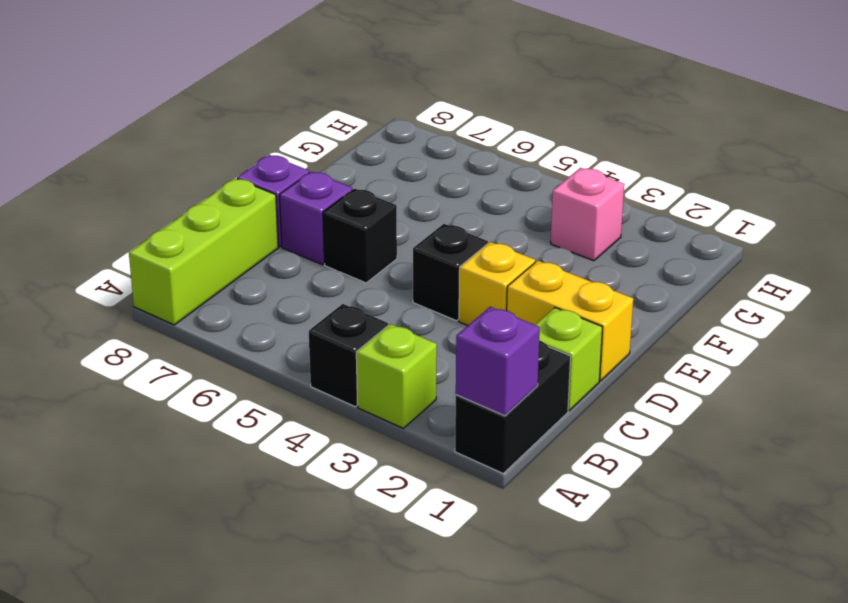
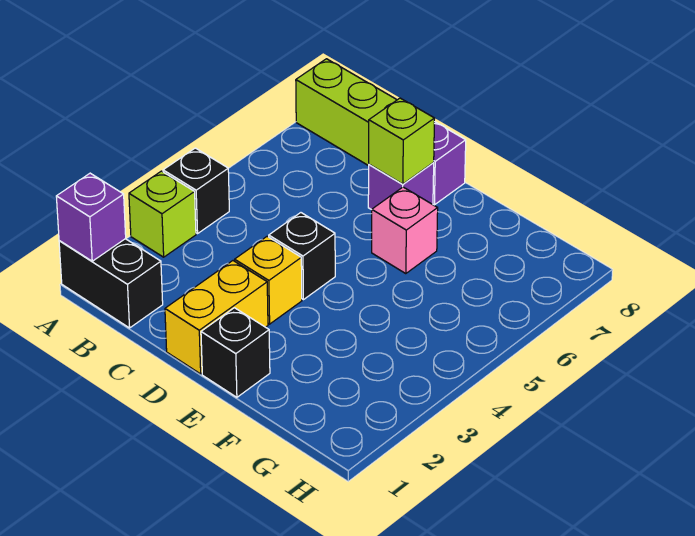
lime brick C1 level 1 -> lime brick D7 level 2
black brick D6 level 1 -> black brick E1 level 1
pink brick G3 level 1 -> pink brick E6 level 1

